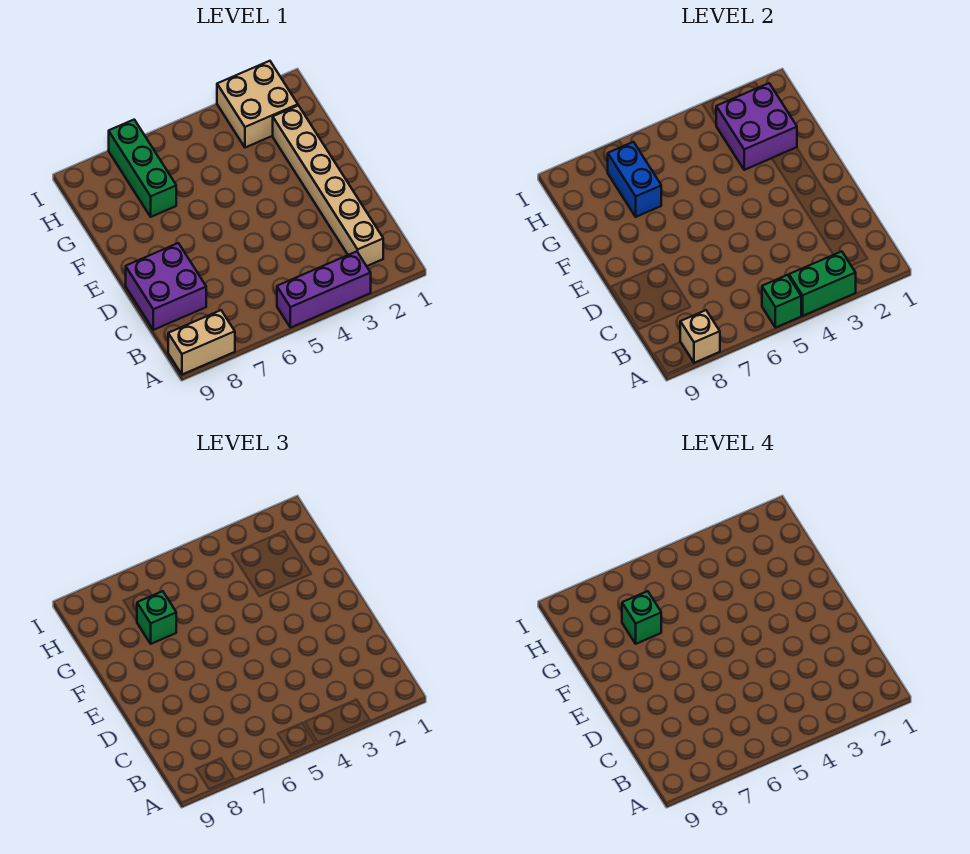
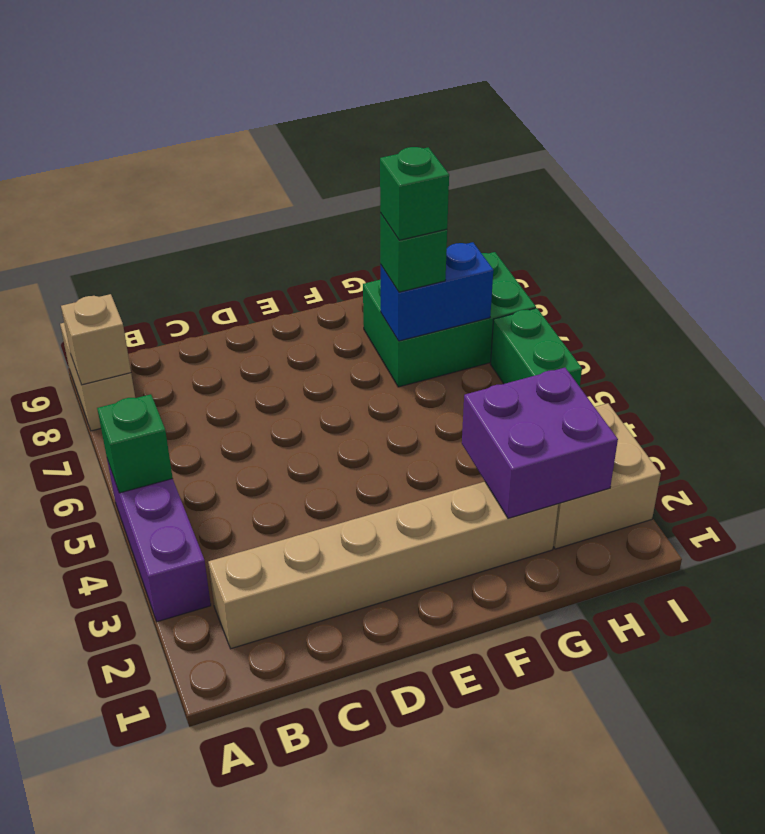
green brick A3:A4 level 2 -> green brick I5:I6 level 1
purple brick C8:D9 level 1 -> none
green brick G7:I7 level 1 -> green brick G7:I8 level 1

